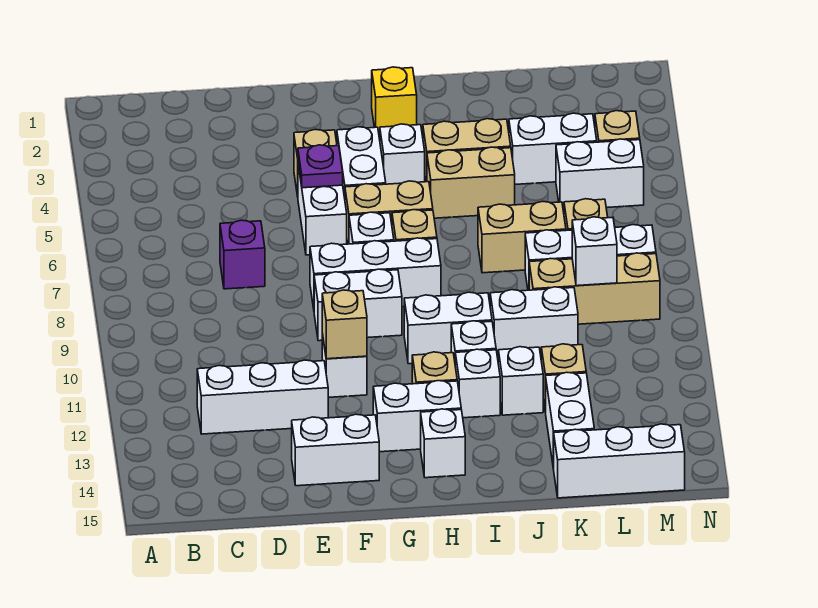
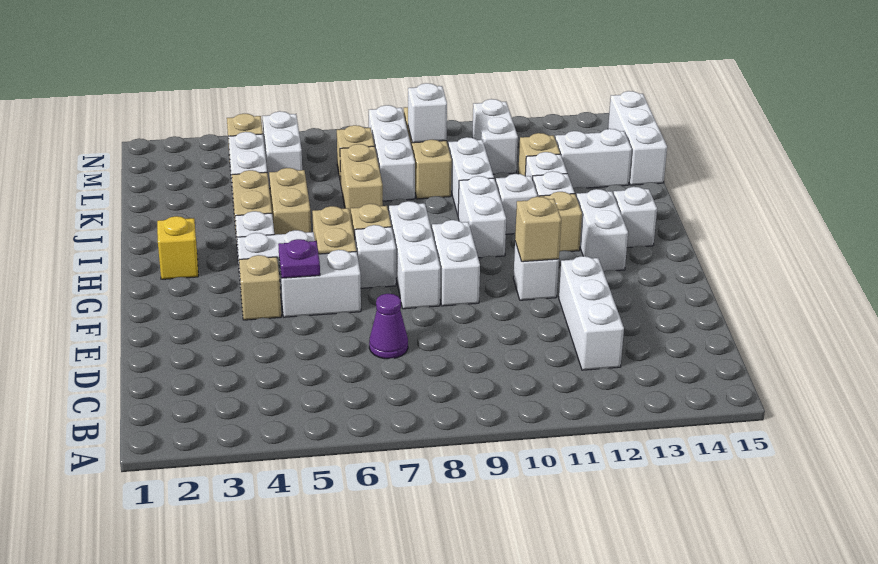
purple brick D7 level 1 -> purple cone D7 level 1
white brick E14:F14 level 1 -> white brick L11:M11 level 1

